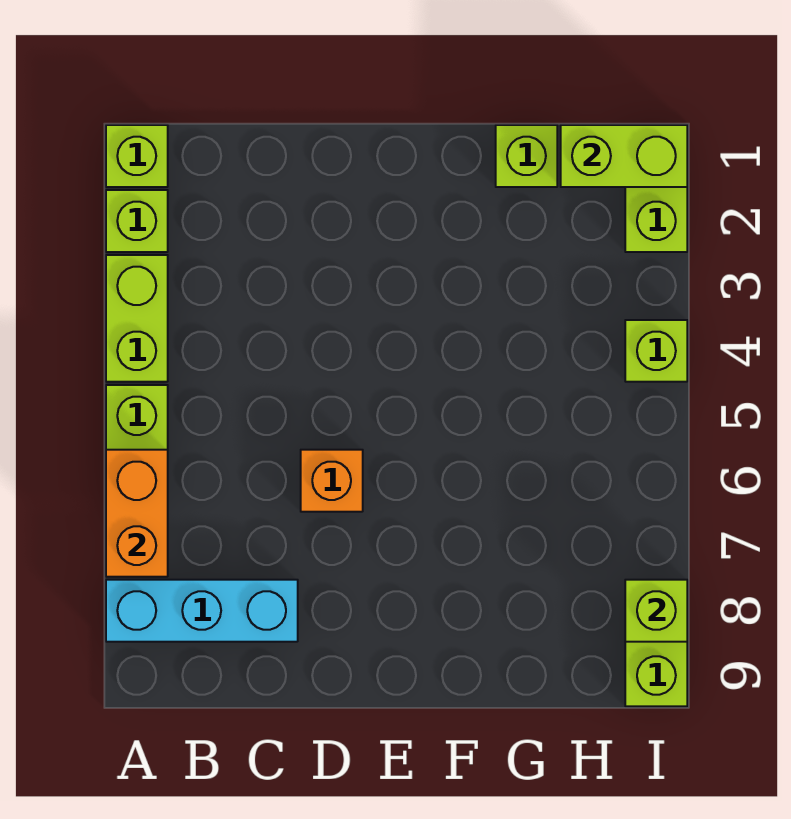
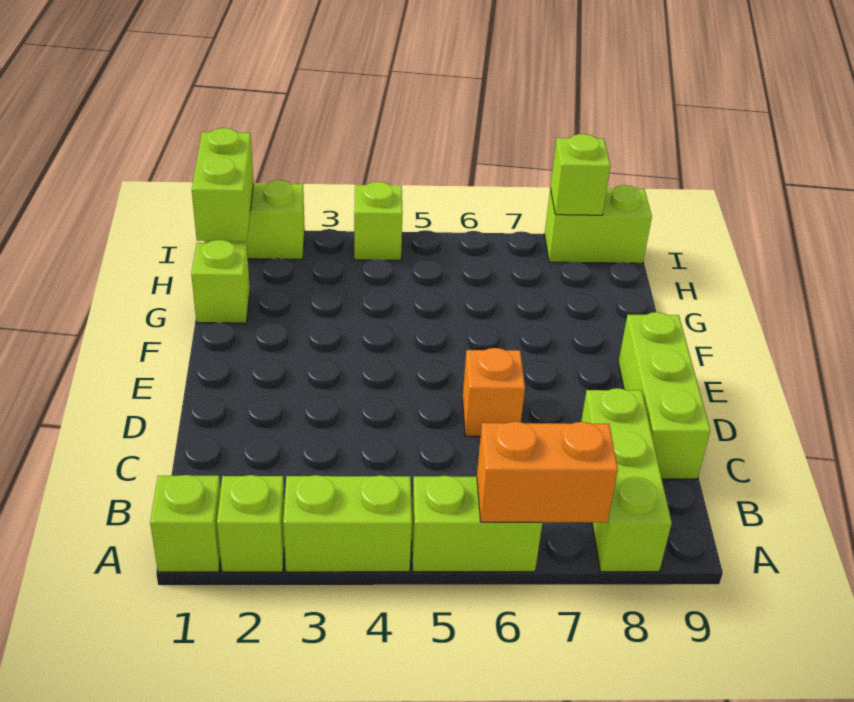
cyan brick A8:C8 level 1 -> lime brick A8:C8 level 1
none -> lime brick C9:E9 level 1

